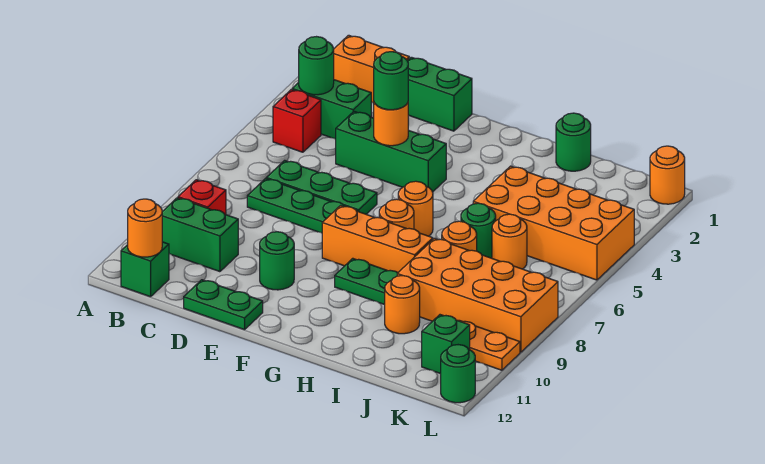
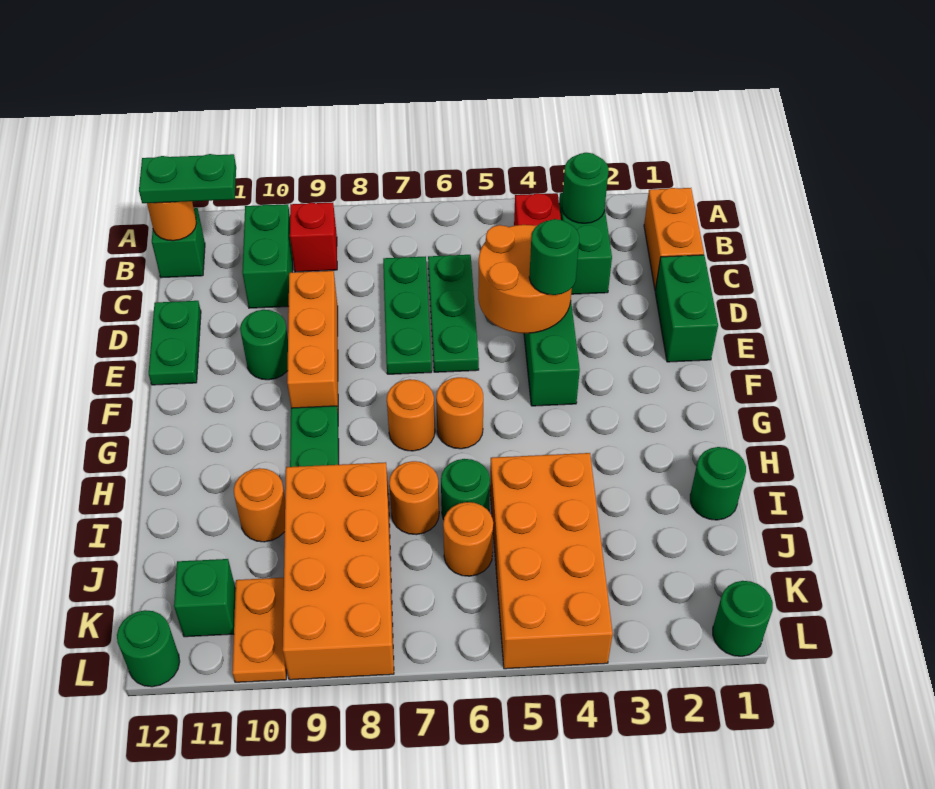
none -> green plate B11:B12 level 3
orange round brick E4 level 2 -> orange round brick D4:E5 level 2
orange brick F8:H8 level 1 -> orange brick D9:F9 level 1
orange round brick L1 level 1 -> green round brick L1 level 1

